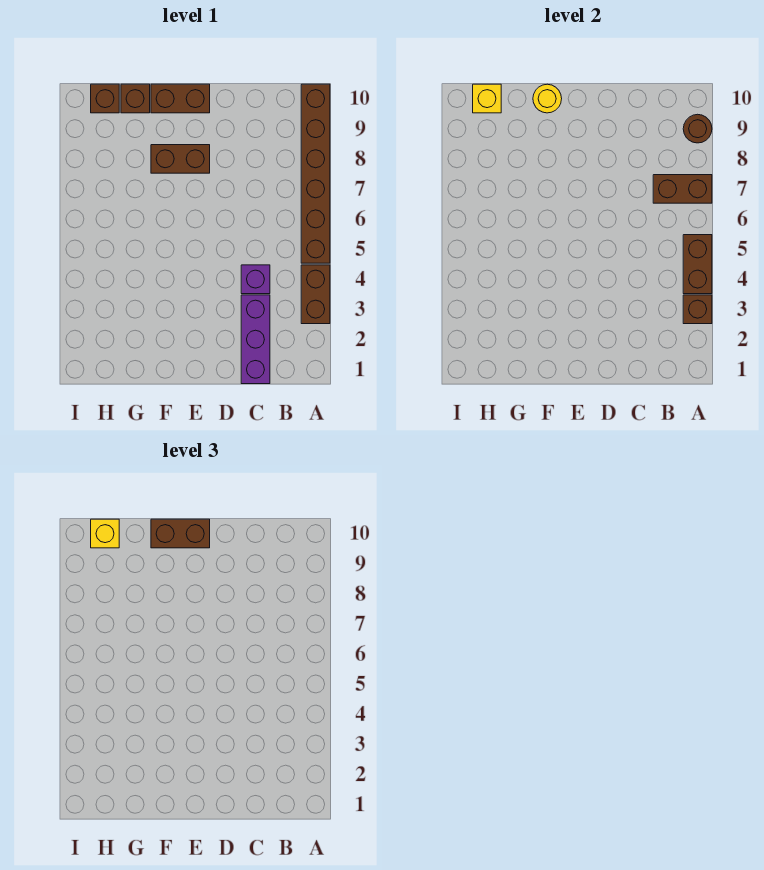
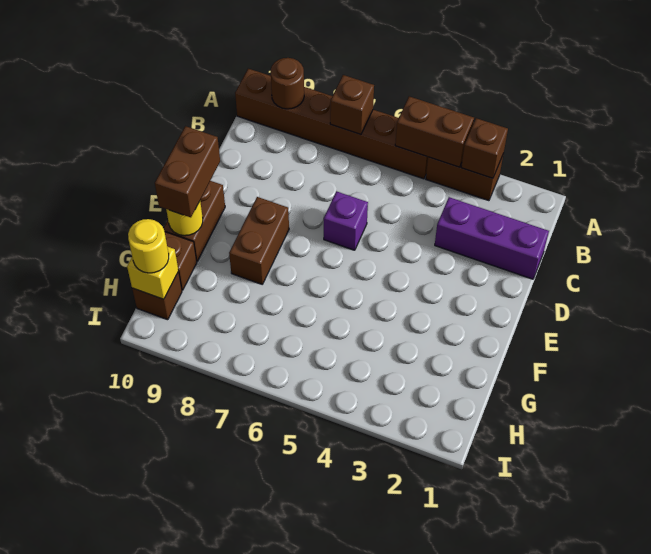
brown brick A7:B7 level 2 -> brown brick A7 level 2
purple brick C4 level 1 -> purple brick D6 level 1
yellow brick H10 level 3 -> yellow round brick H10 level 3

